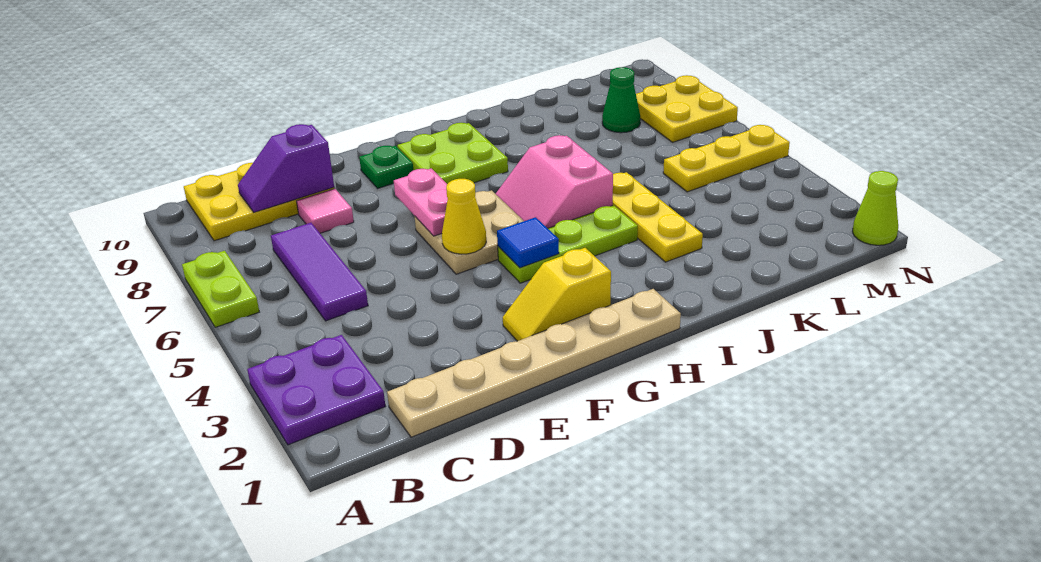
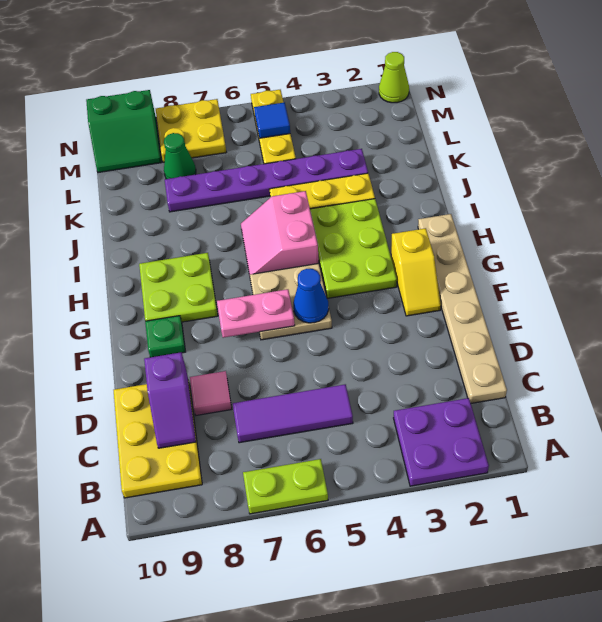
yellow cone F5 level 2 -> blue cone F5 level 2
lime plate G4:I4 level 1 -> lime plate G3:I4 level 1
blue tile G4 level 2 -> blue tile M5 level 2
pink slope H5:I6 level 1 top I -> pink slope H5:I6 level 1 top 5
none -> purple plate K3:K8 level 1
none -> green slope M9:N10 level 1 top N

